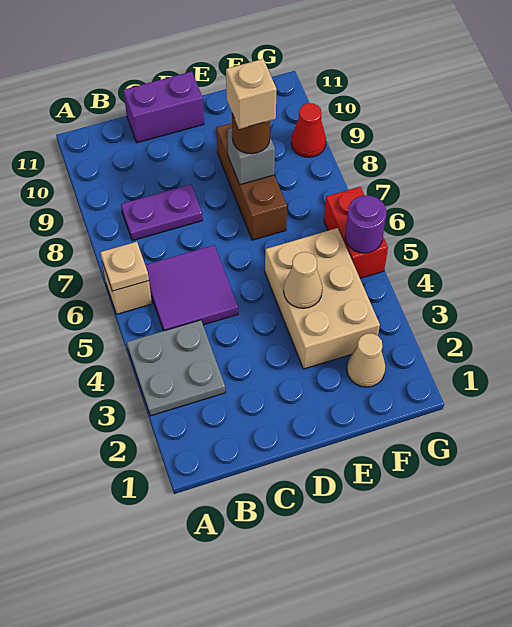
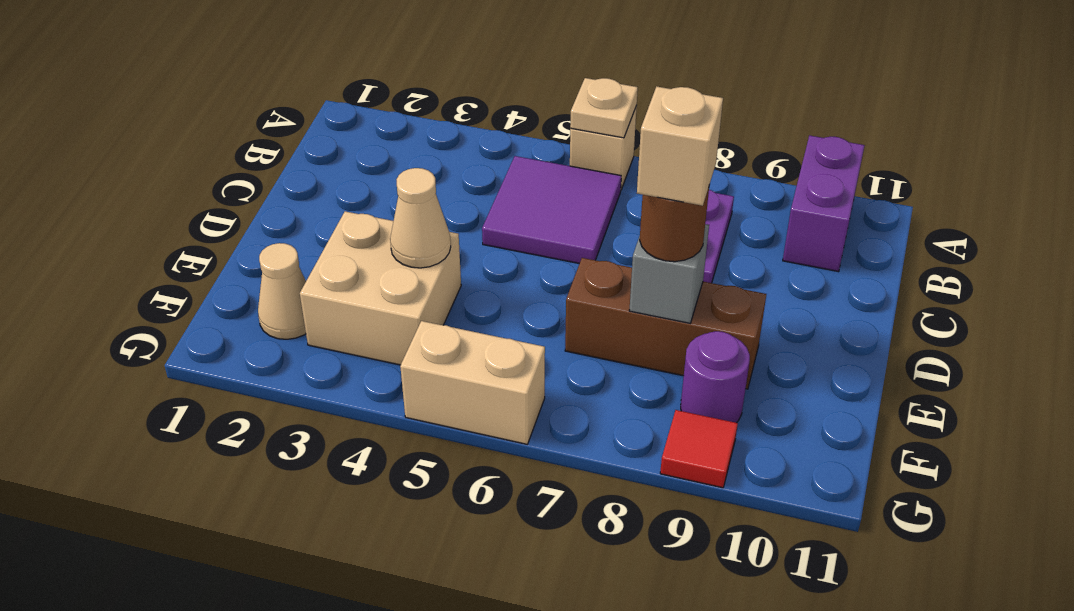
grey plate A3:B4 level 1 -> none
purple brick C11:D11 level 1 -> purple brick A10:B10 level 1
tan brick E3:F5 level 1 -> tan brick E3:F4 level 1
red brick G5:G6 level 1 -> tan brick G5:G6 level 1
purple round brick G5 level 2 -> purple round brick F9 level 1
red cone G9 level 1 -> red tile G9 level 1

